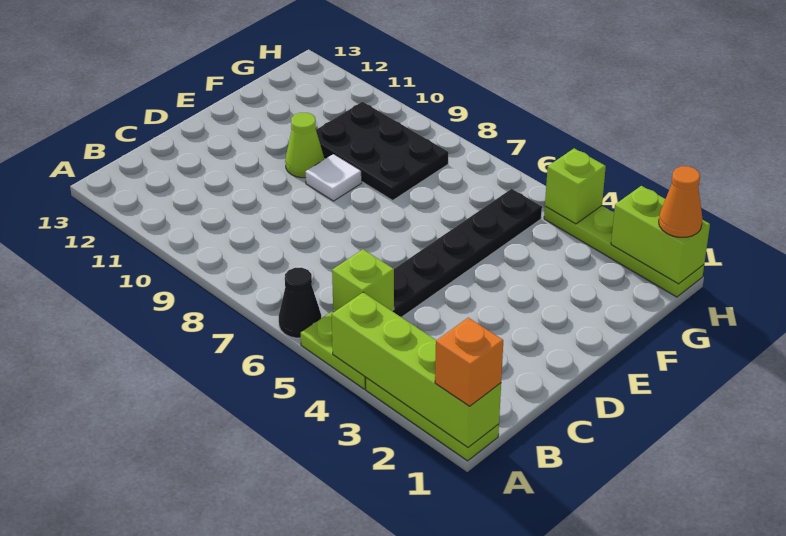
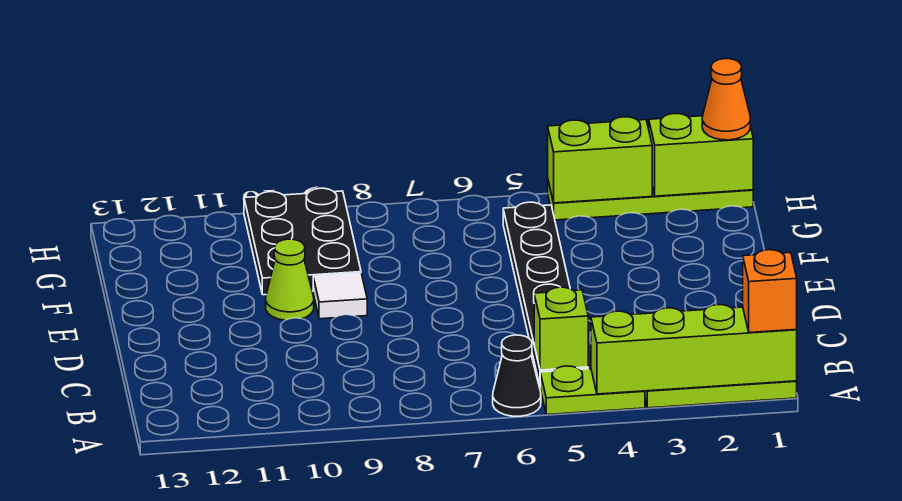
black plate F8:G10 level 1 -> black plate F9:H10 level 1
lime brick H4 level 2 -> lime brick H3:H4 level 2

